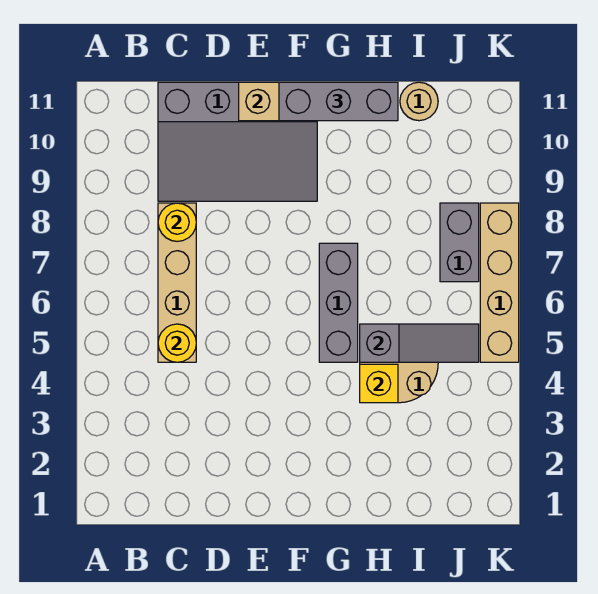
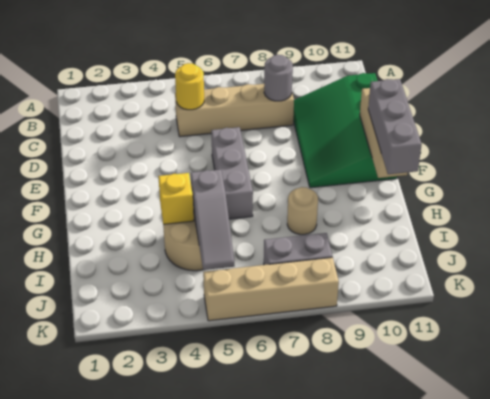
yellow round brick C8 level 2 -> grey round brick C8 level 2
grey slope C9:F11 level 1 top 11 -> green slope C9:F11 level 1 top 11
grey brick G5:G7 level 1 -> grey brick E6:G6 level 1
tan round brick I11 level 1 -> tan round brick H8 level 1

